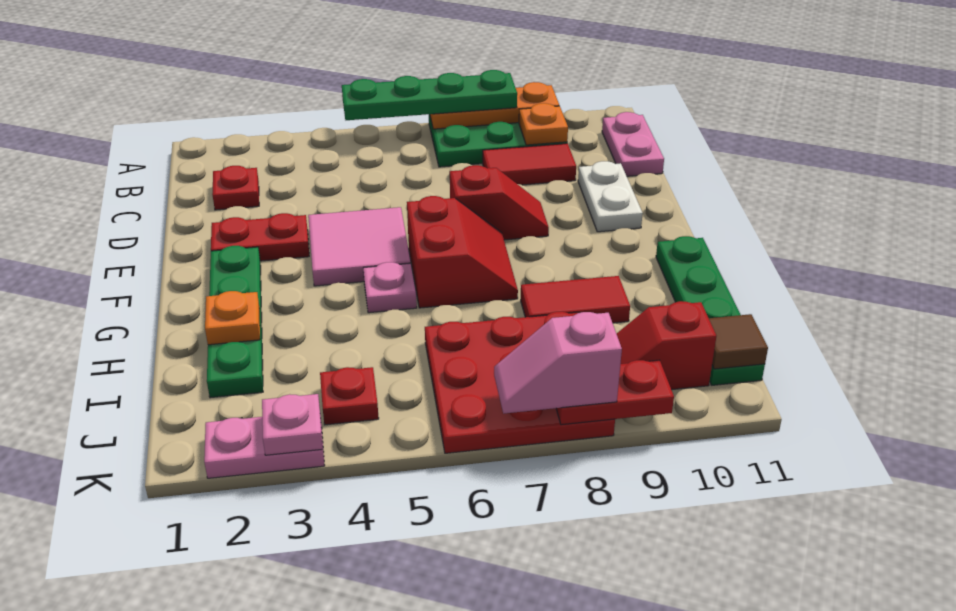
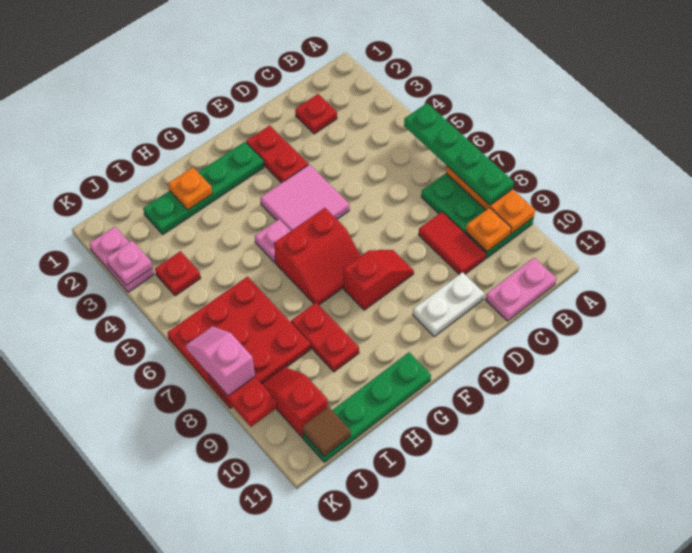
red slope E7:E8 level 1 top 7 -> red slope E8:F8 level 1 top F
red tile H8:H9 level 1 -> red plate H8:H9 level 1

